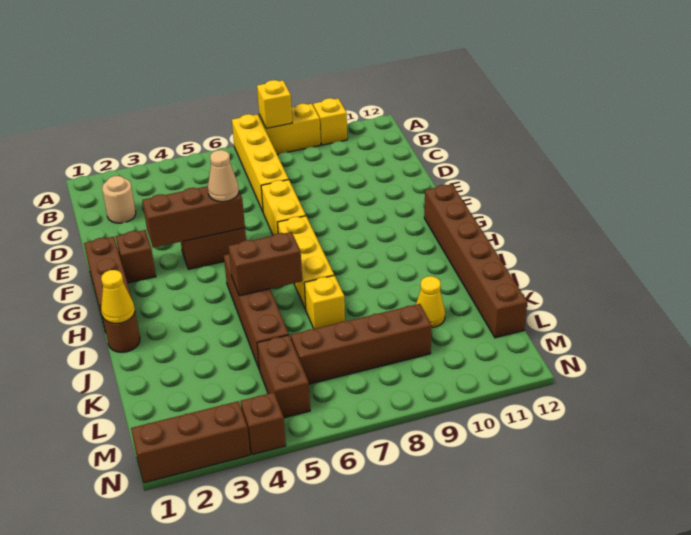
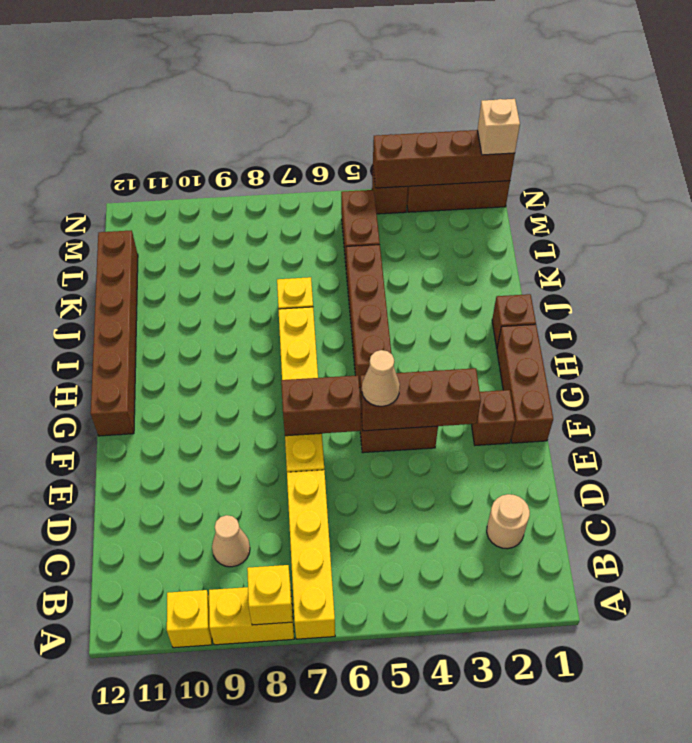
none -> tan cone C9 level 1
brown round brick I1 level 1 -> brown brick I1 level 1
yellow cone I1 level 2 -> none
brown brick I5:I6 level 2 -> brown brick F6:F7 level 2
yellow cone K10 level 1 -> none
brown brick L6:L9 level 1 -> brown brick N1:N4 level 2
none -> tan brick N1 level 3

